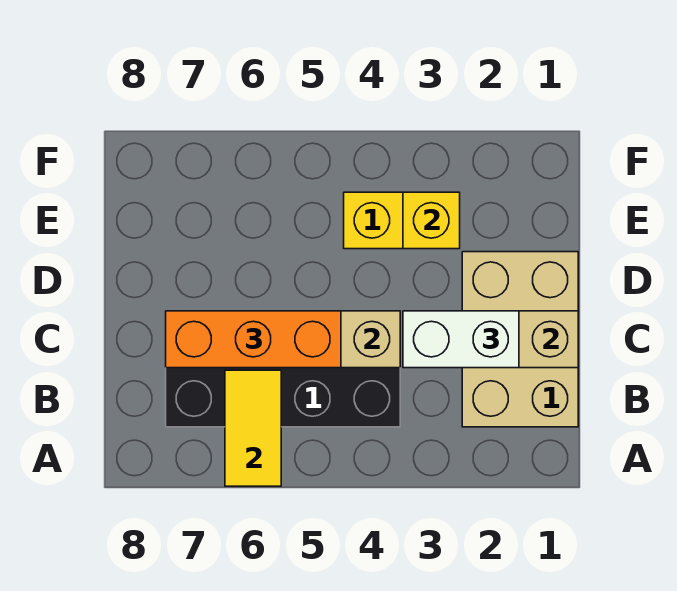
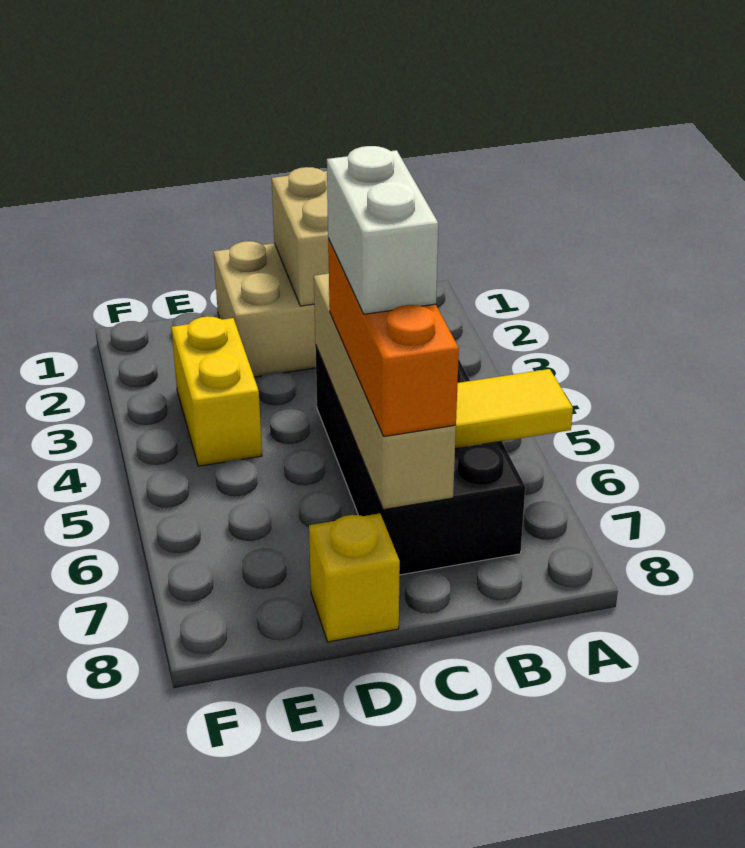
white brick C2:C3 level 3 -> white brick C5:C6 level 4
yellow brick E3 level 2 -> yellow brick D8 level 1

